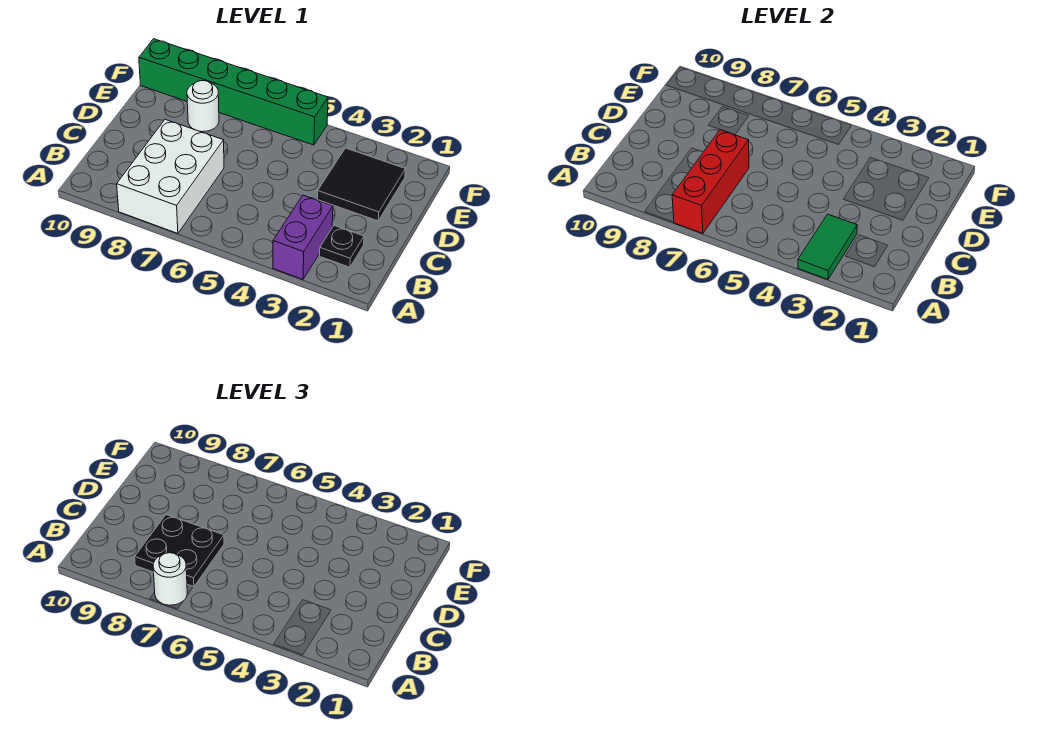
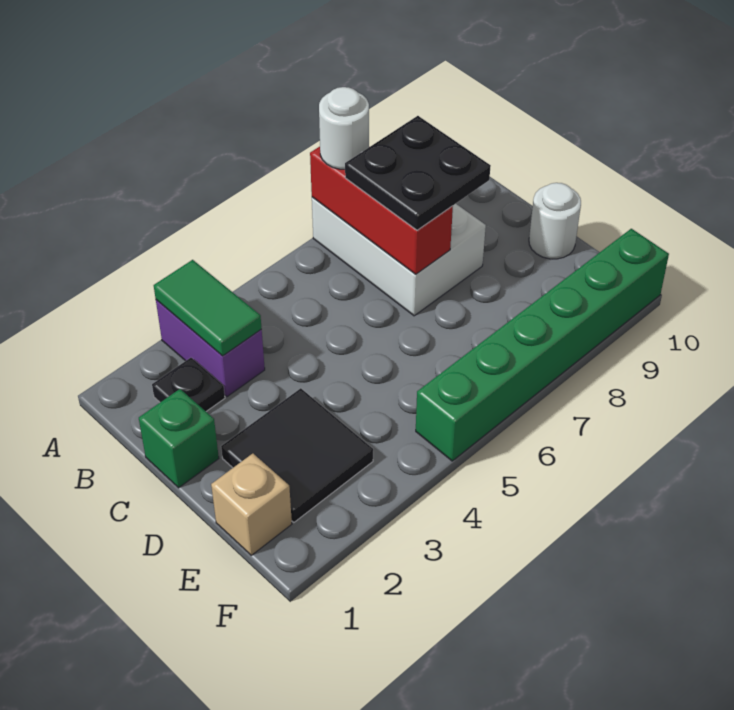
none -> green brick C1 level 1
none -> tan brick E1 level 1
white round brick E8 level 1 -> white round brick D10 level 1

